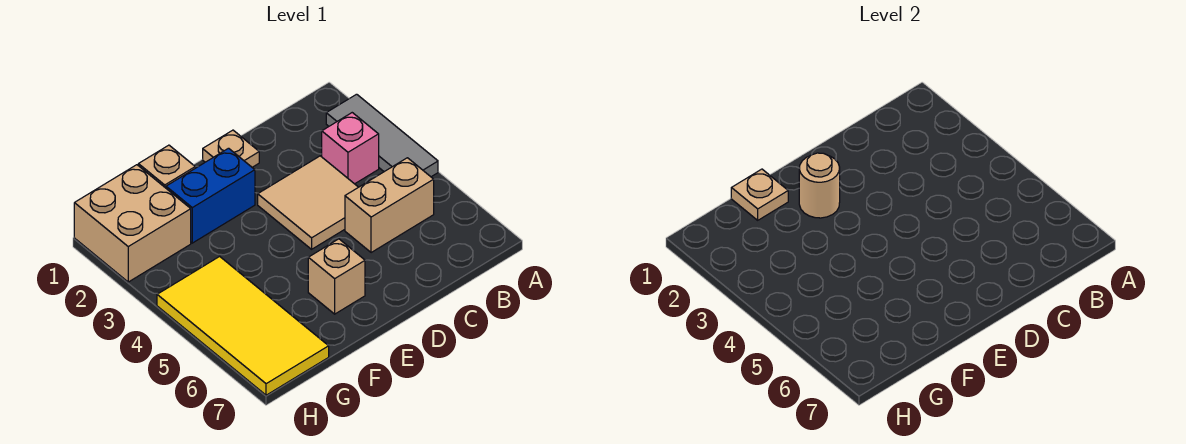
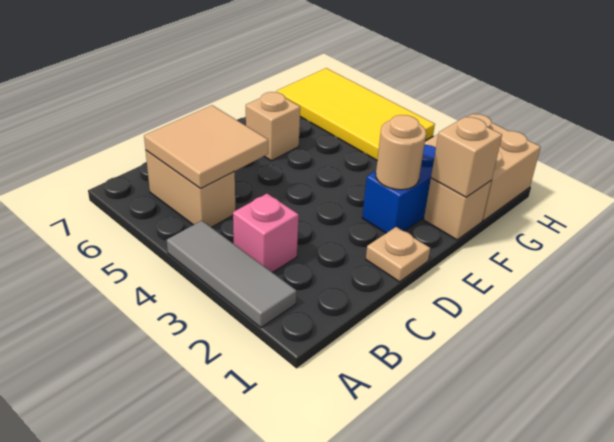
tan brick B5:C5 level 1 -> tan brick B5:B6 level 1
tan tile C3:D4 level 1 -> tan tile B5:C6 level 2
tan plate F1 level 2 -> tan brick F1 level 2

